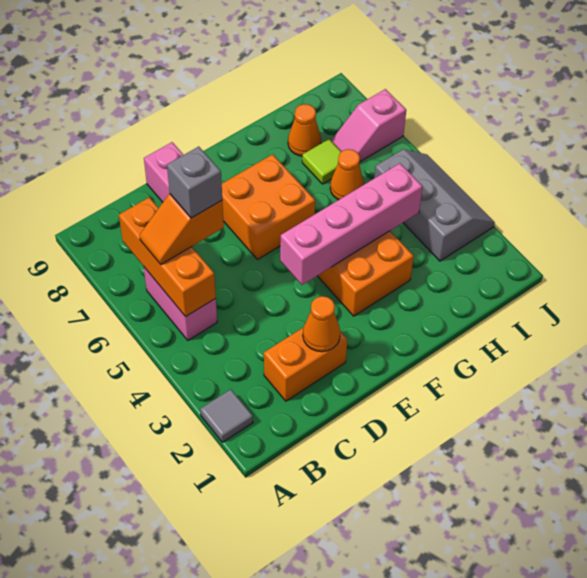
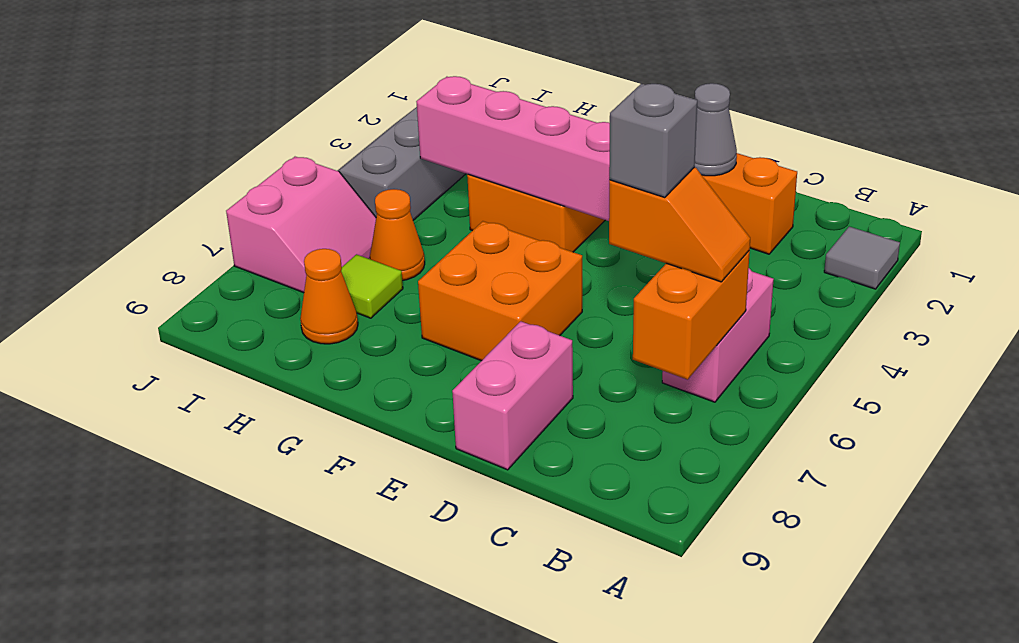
orange brick B5:B7 level 2 -> orange brick B6:B7 level 2
orange cone D2 level 2 -> grey cone D2 level 2
pink slope I7:J7 level 1 top J -> pink slope I6:J7 level 1 top J

